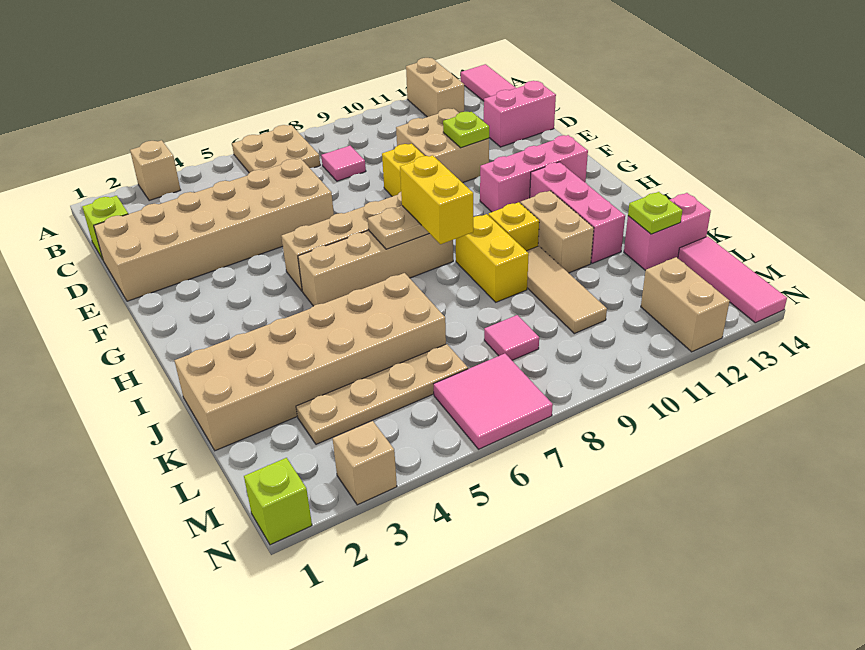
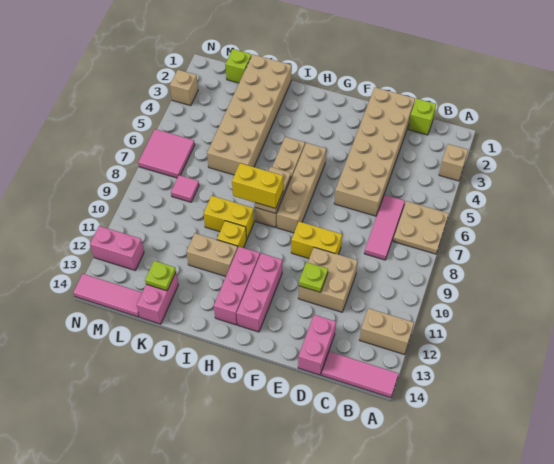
pink tile C8 level 1 -> pink tile C6:C8 level 1
pink brick H12:J12 level 1 -> pink brick H11:H13 level 1
tan tile J10:L10 level 1 -> none
tan plate L3:L6 level 1 -> none
tan brick M12:N12 level 1 -> pink brick M12:N12 level 1
lime brick N1 level 1 -> lime brick L1 level 1

